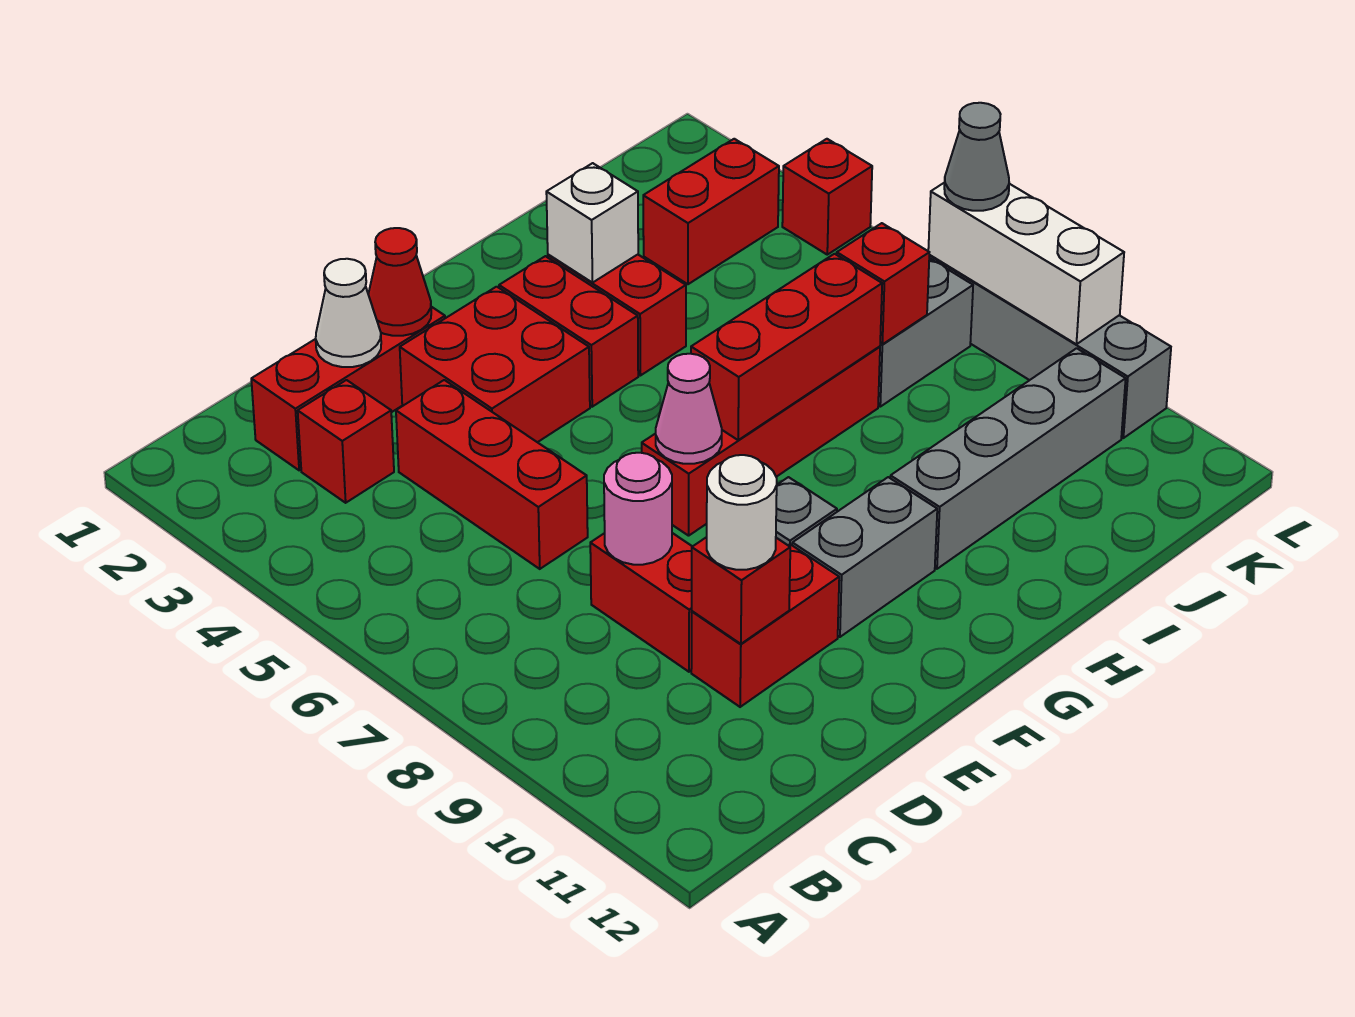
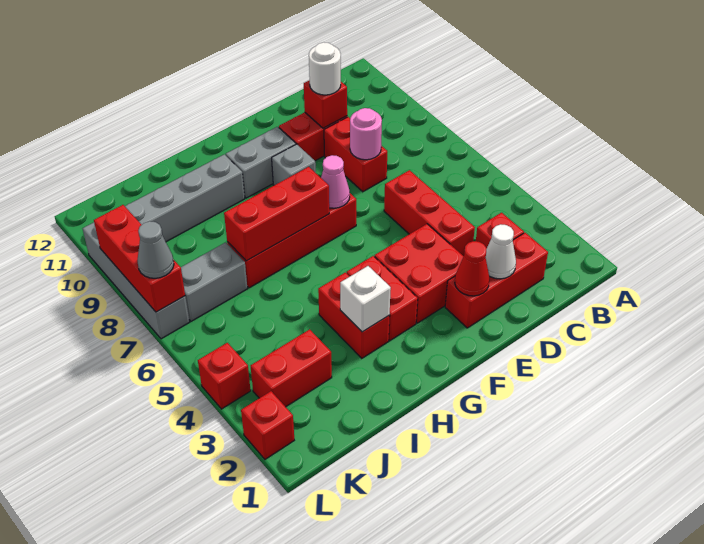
red brick J7 level 2 -> red brick L2 level 1
white brick L7:L9 level 2 -> red brick L7:L9 level 2

